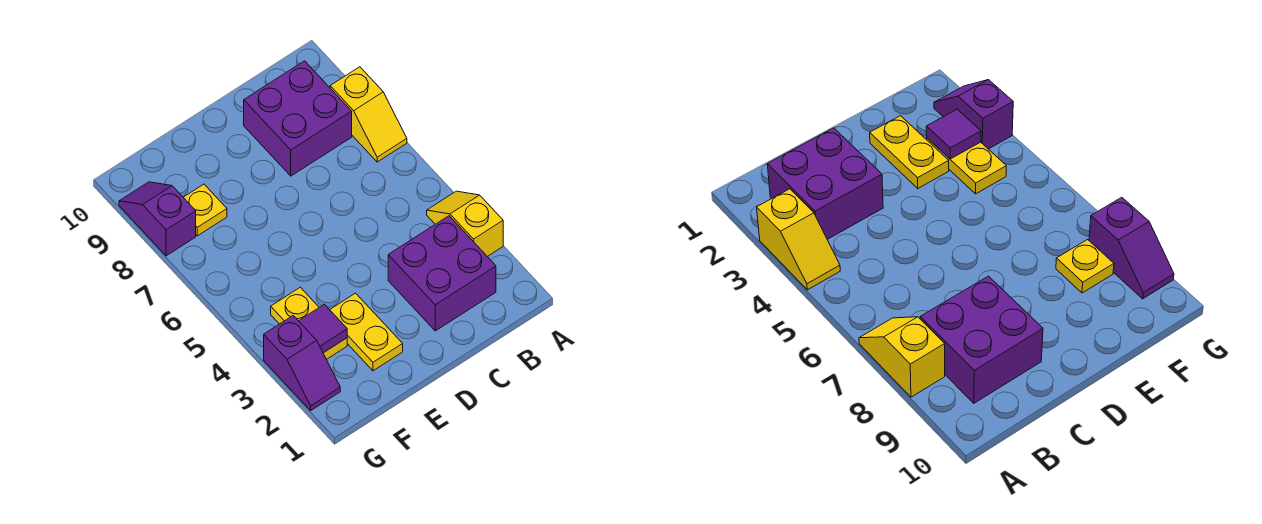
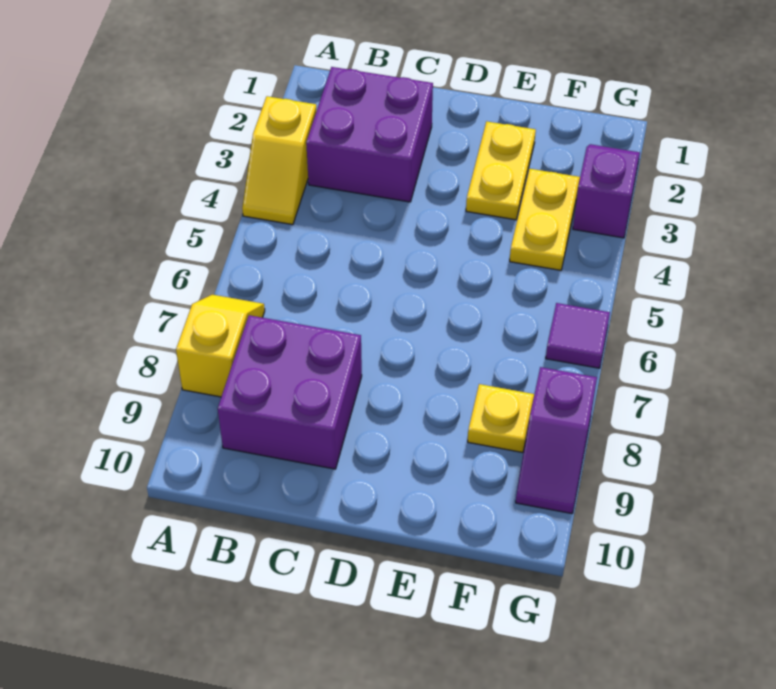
purple tile F3 level 2 -> purple tile G6 level 1

